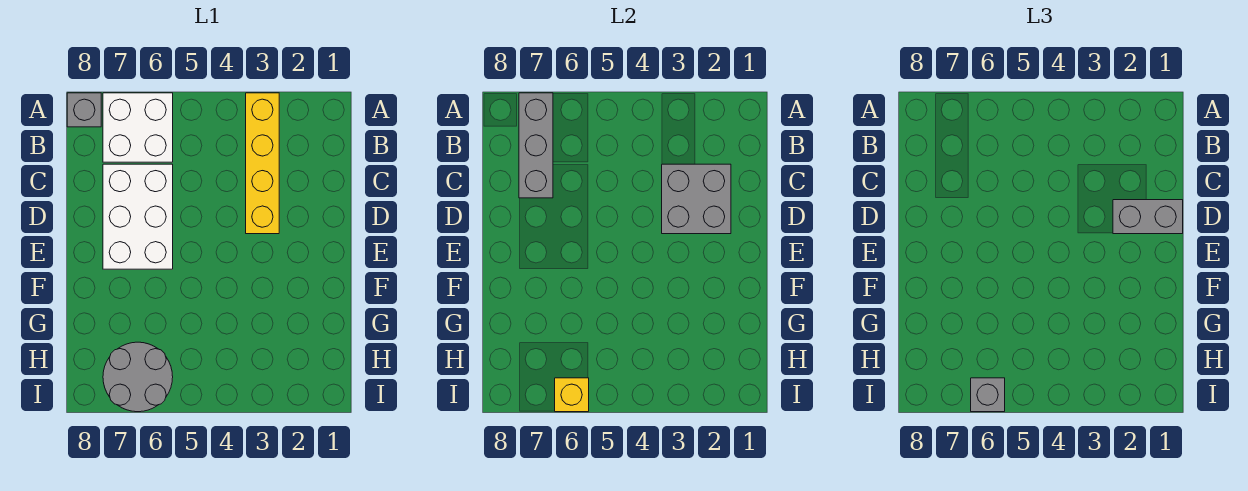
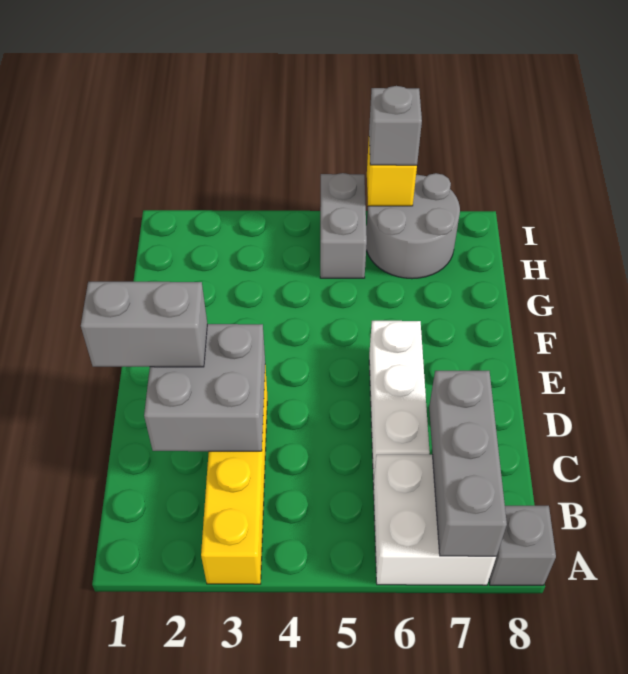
white brick C6:E7 level 1 -> white brick C6:E6 level 1
none -> grey brick H5:I5 level 1

